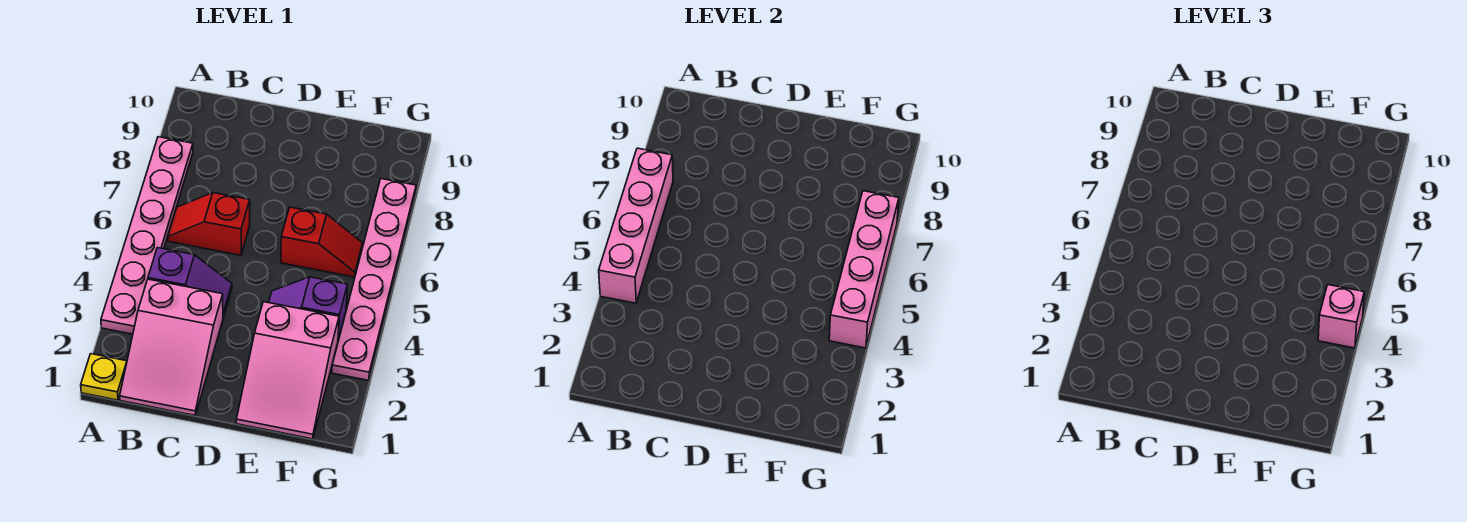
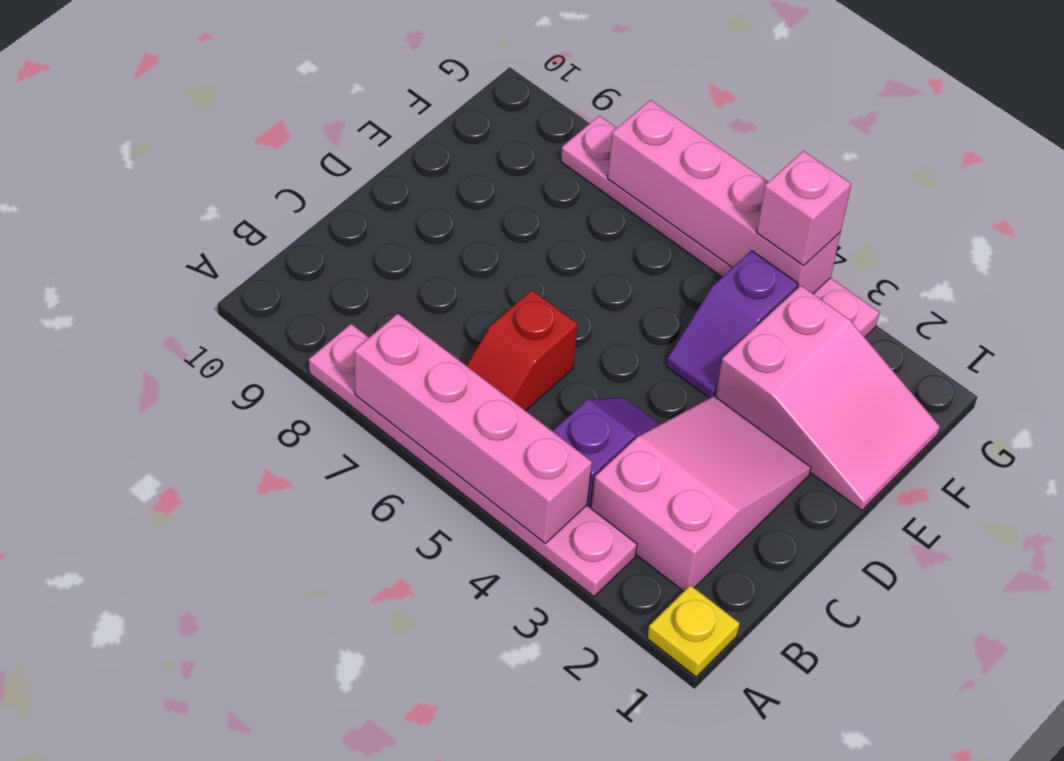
pink slope B1:C3 level 1 top 3 -> pink slope B2:D3 level 1 top B
red slope E6:F6 level 1 top E -> none

